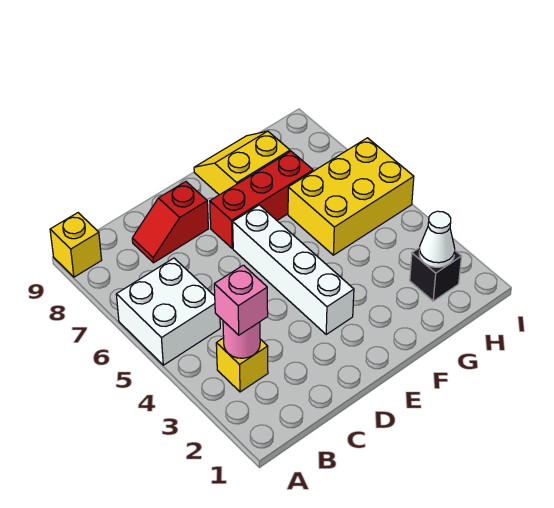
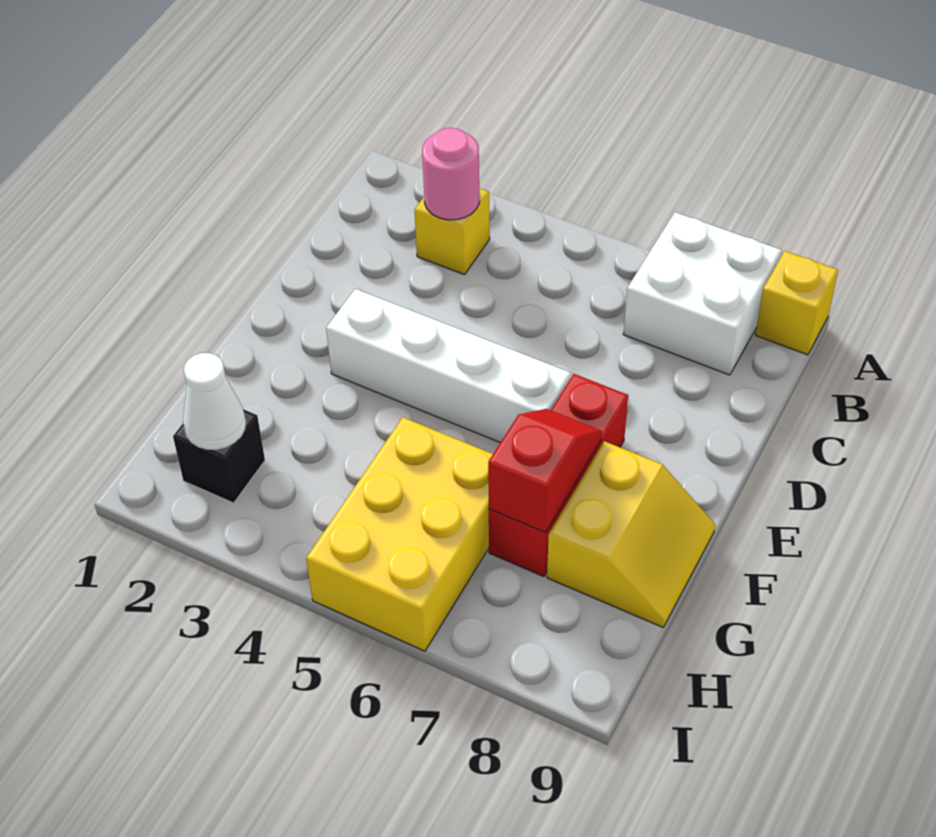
white brick A5:B6 level 1 -> white brick A7:B8 level 1
pink brick B3 level 3 -> none
red slope C8:D8 level 1 top D -> red slope F7:G7 level 2 top G

